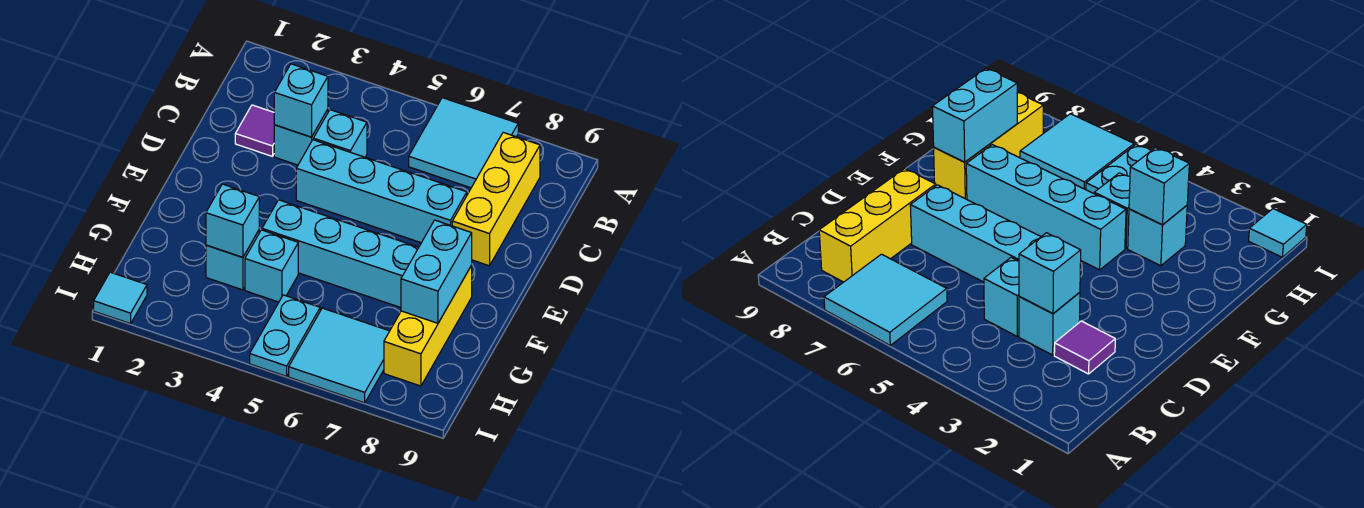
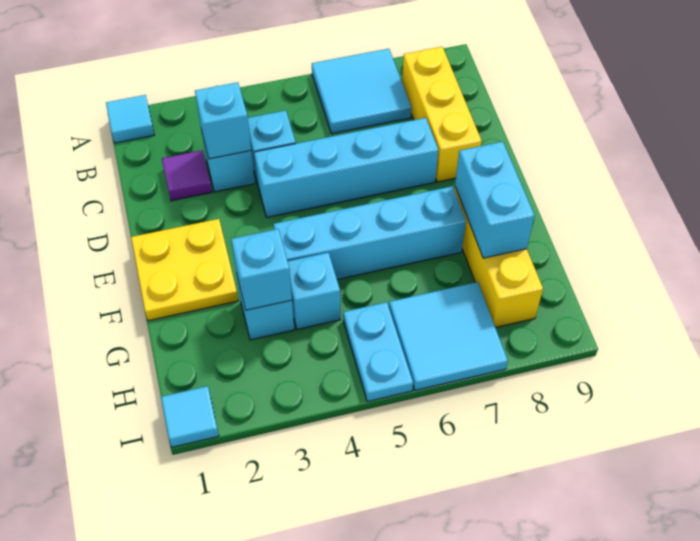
none -> cyan tile A1 level 1
none -> yellow plate E1:F2 level 1

